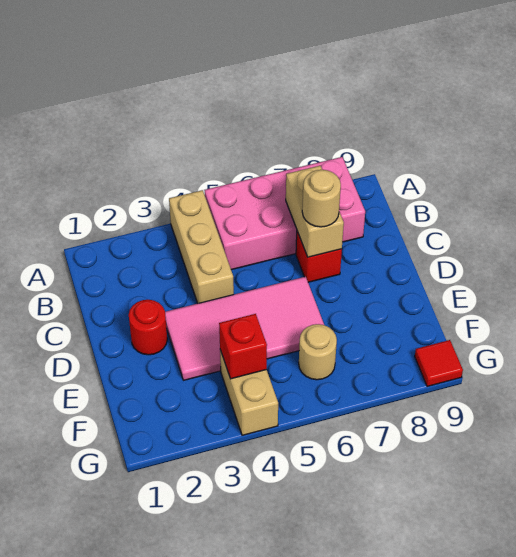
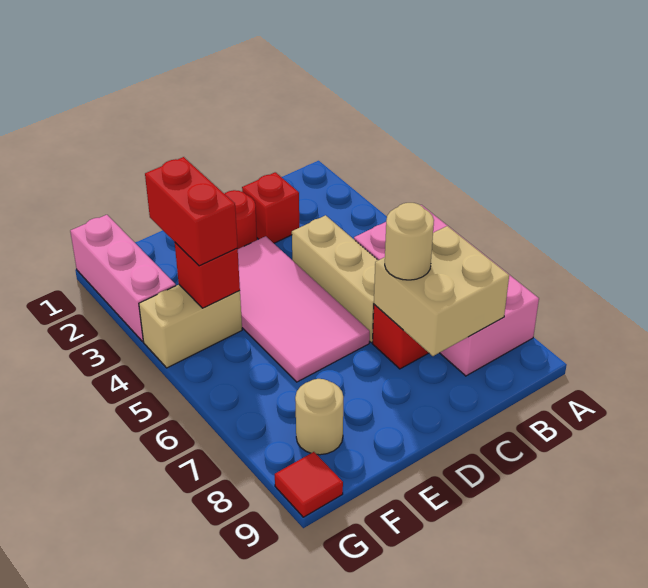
tan brick A4:C4 level 1 -> tan brick C4:C6 level 1
tan brick B7:C7 level 2 -> tan brick B7:C8 level 2
none -> red brick C2 level 1
none -> red brick F3:F4 level 3
tan round brick F6 level 1 -> tan round brick F8 level 1
none -> pink brick G1:G3 level 1

